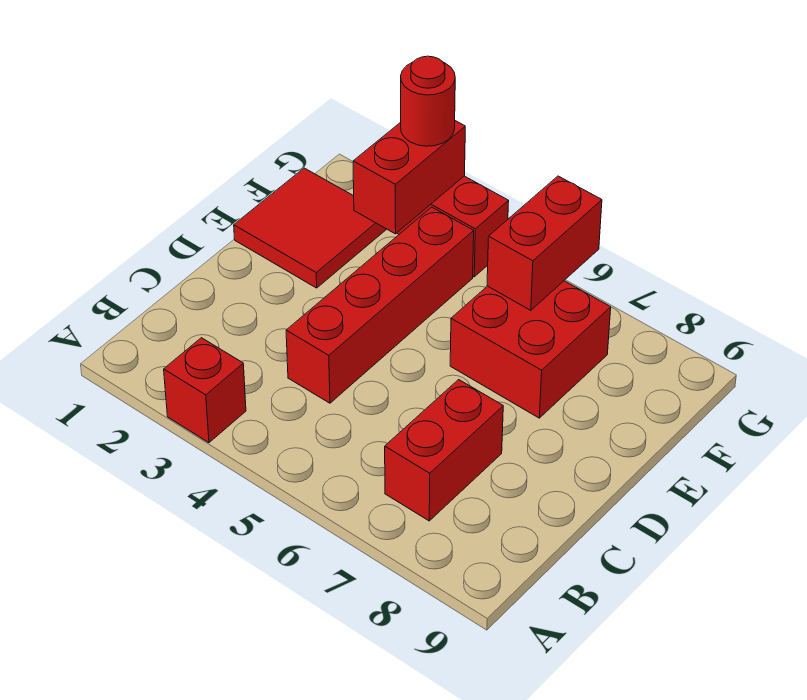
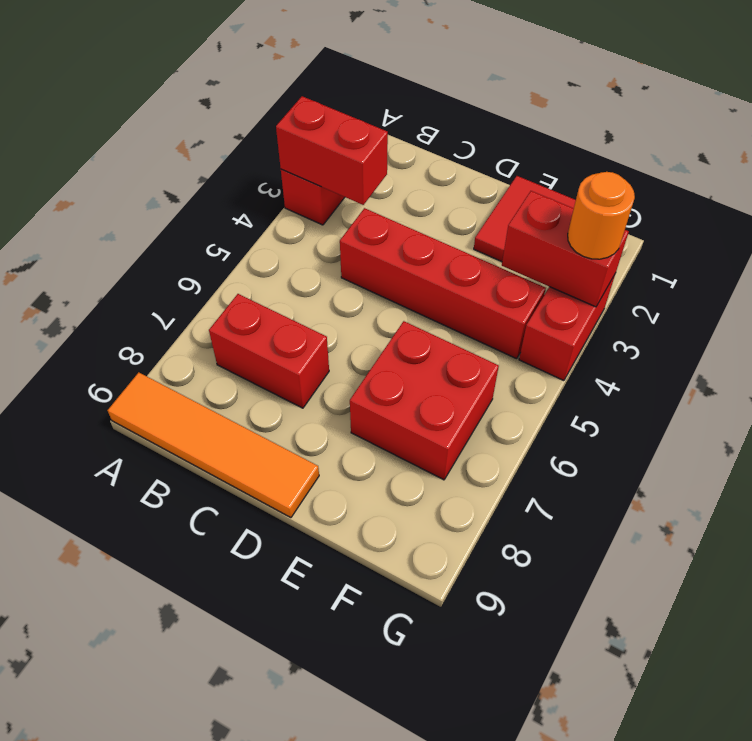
none -> orange tile A9:D9 level 1
red brick F6:G6 level 2 -> red brick A3:B3 level 2
red round brick G3 level 3 -> orange round brick G3 level 3

